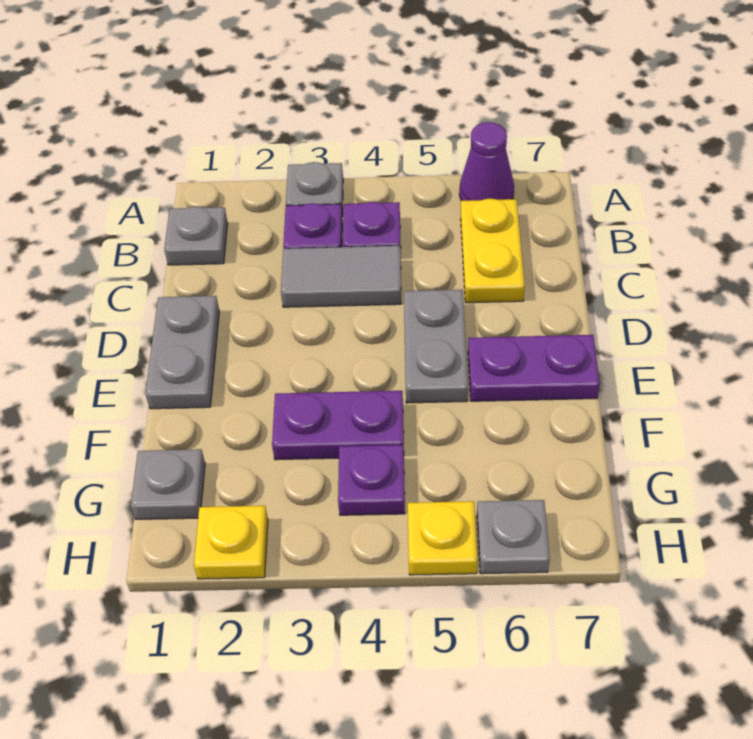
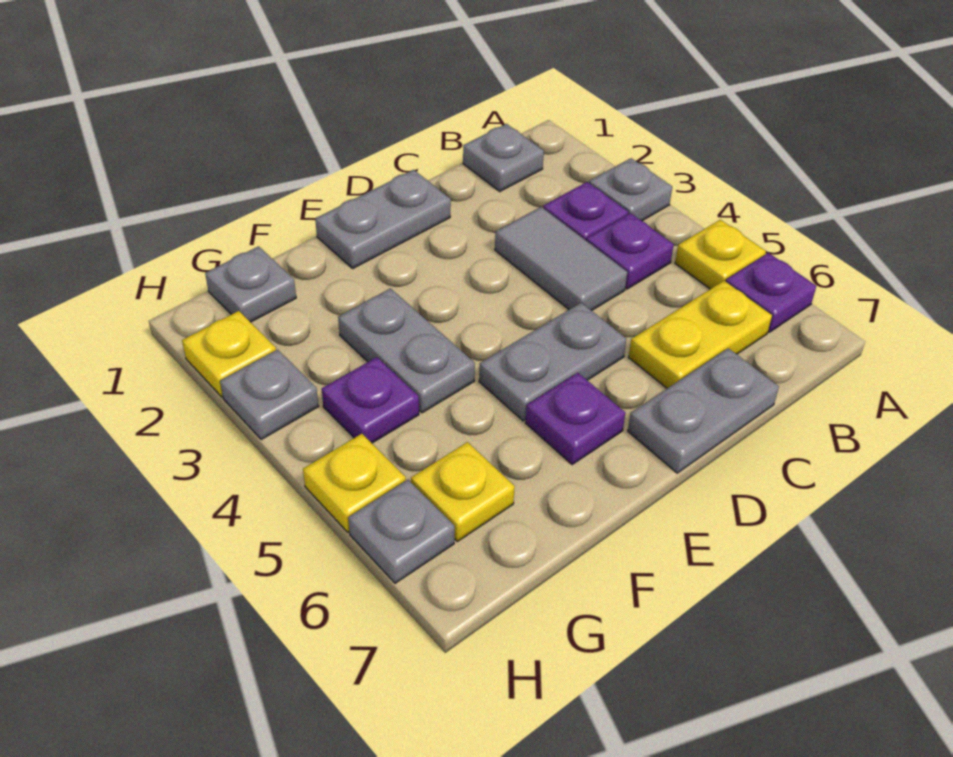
none -> yellow plate A5 level 1
purple cone A6 level 1 -> purple plate A6 level 1
none -> grey plate C7:D7 level 1
purple plate E6:E7 level 1 -> purple plate E6 level 1
purple plate F3:F4 level 1 -> grey plate F3:F4 level 1
none -> yellow plate G6 level 1
none -> grey plate H3 level 1

